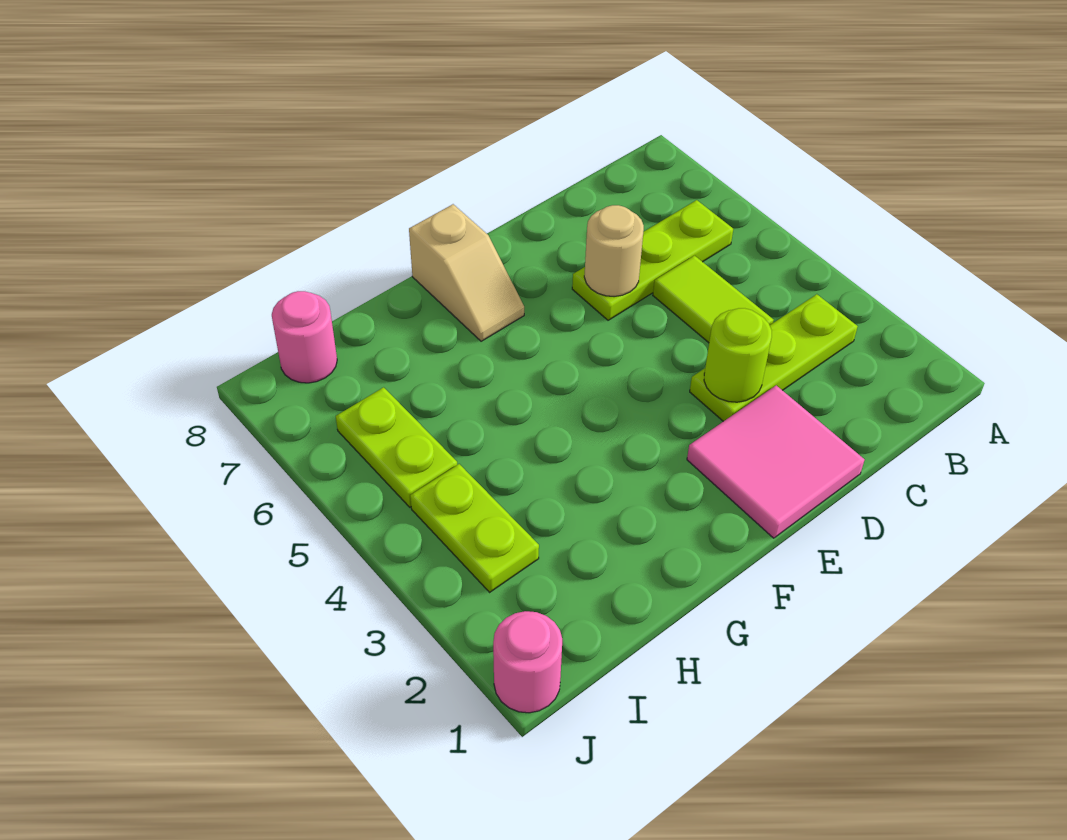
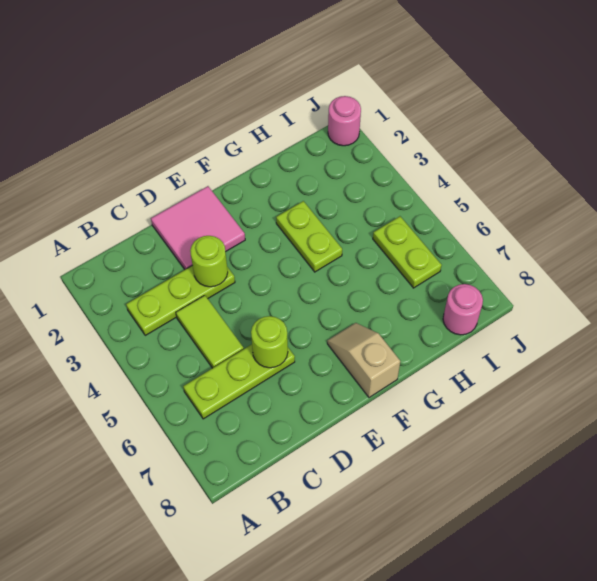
tan round brick D6 level 2 -> lime round brick D6 level 2
lime plate I3:I4 level 1 -> lime plate G3:G4 level 1

